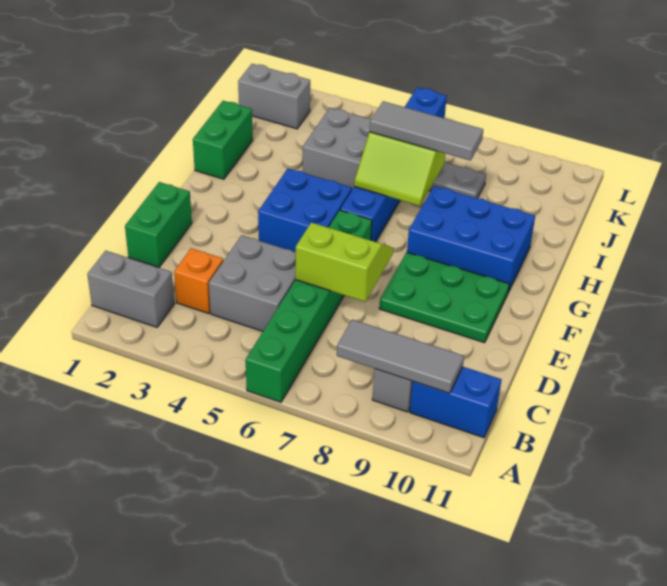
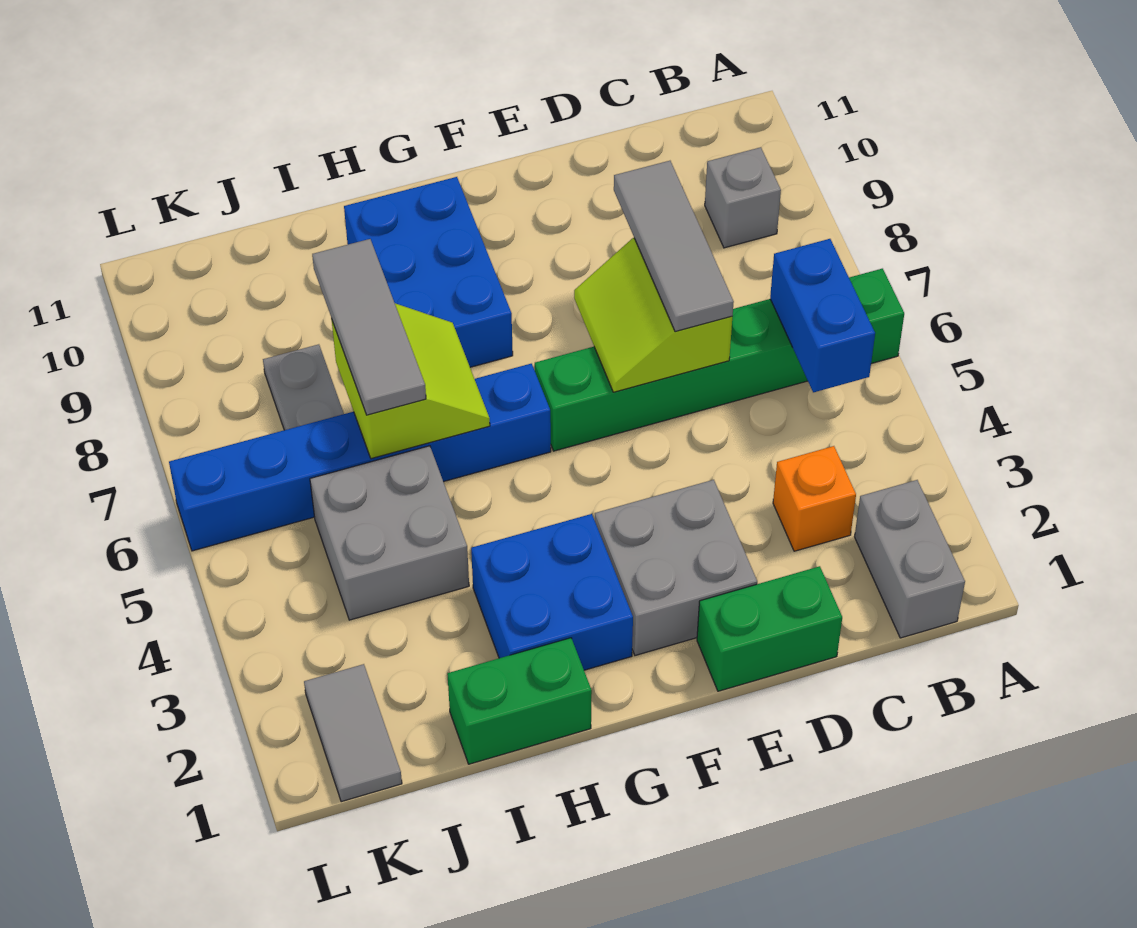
grey tile B8:B10 level 2 -> grey tile D6:D8 level 3
blue brick B10:B11 level 1 -> blue brick B5:B6 level 2
grey brick C4:D5 level 1 -> grey brick E2:F3 level 1
green plate E8:F10 level 1 -> none
blue brick F4:G5 level 1 -> blue brick G2:H3 level 1
grey brick K1:K2 level 1 -> grey tile K1:K2 level 1

